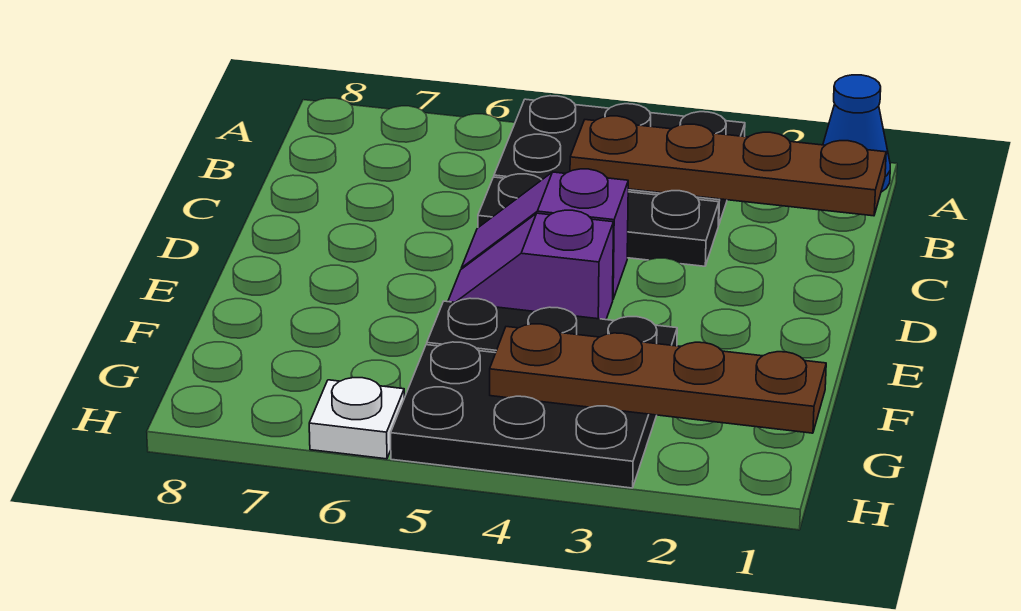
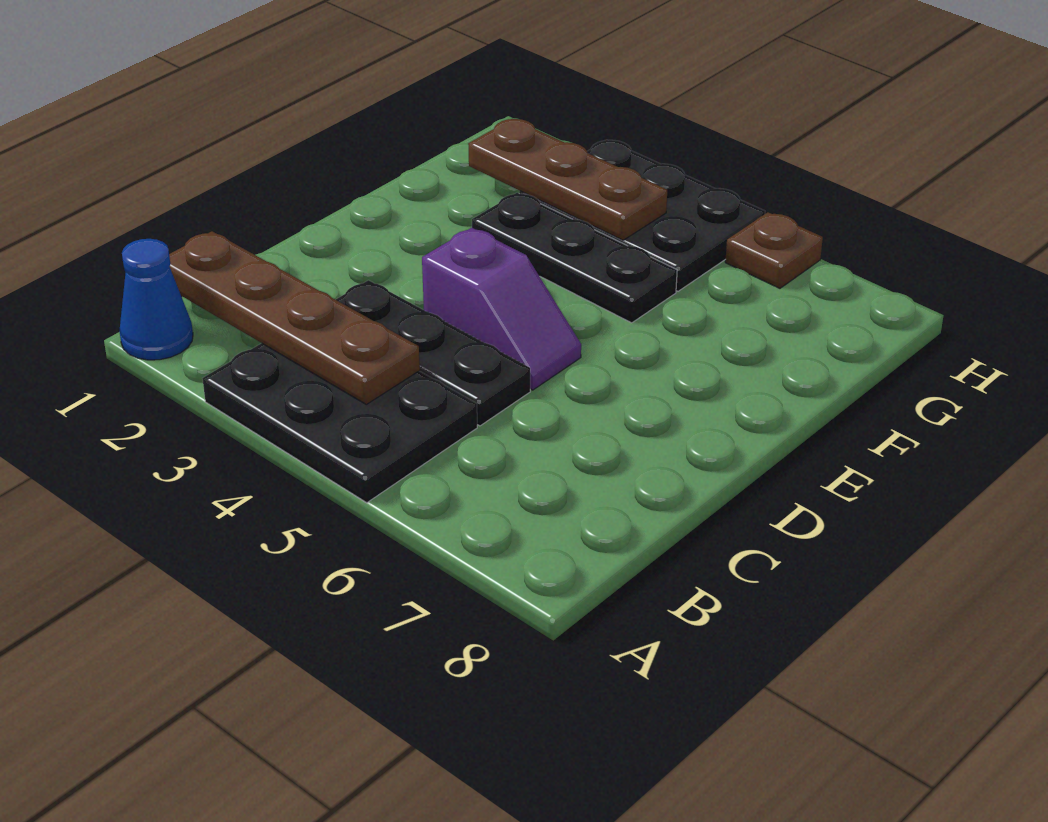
purple slope E4:E5 level 1 top 4 -> none
brown plate G1:G4 level 2 -> brown plate G2:G4 level 2
white plate H6 level 1 -> brown plate H6 level 1

